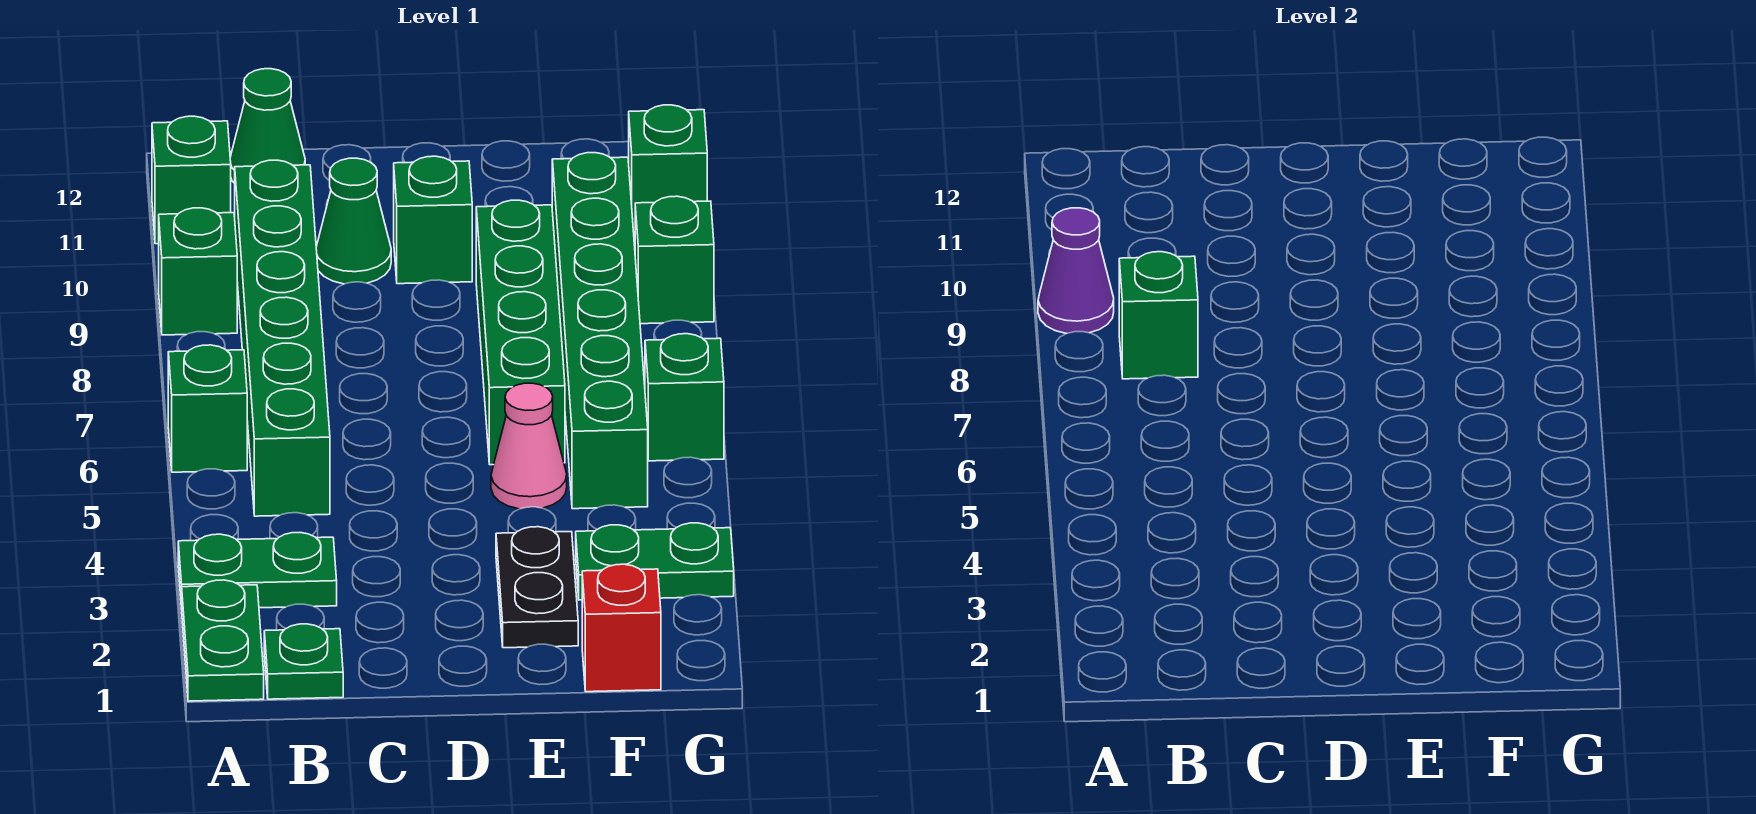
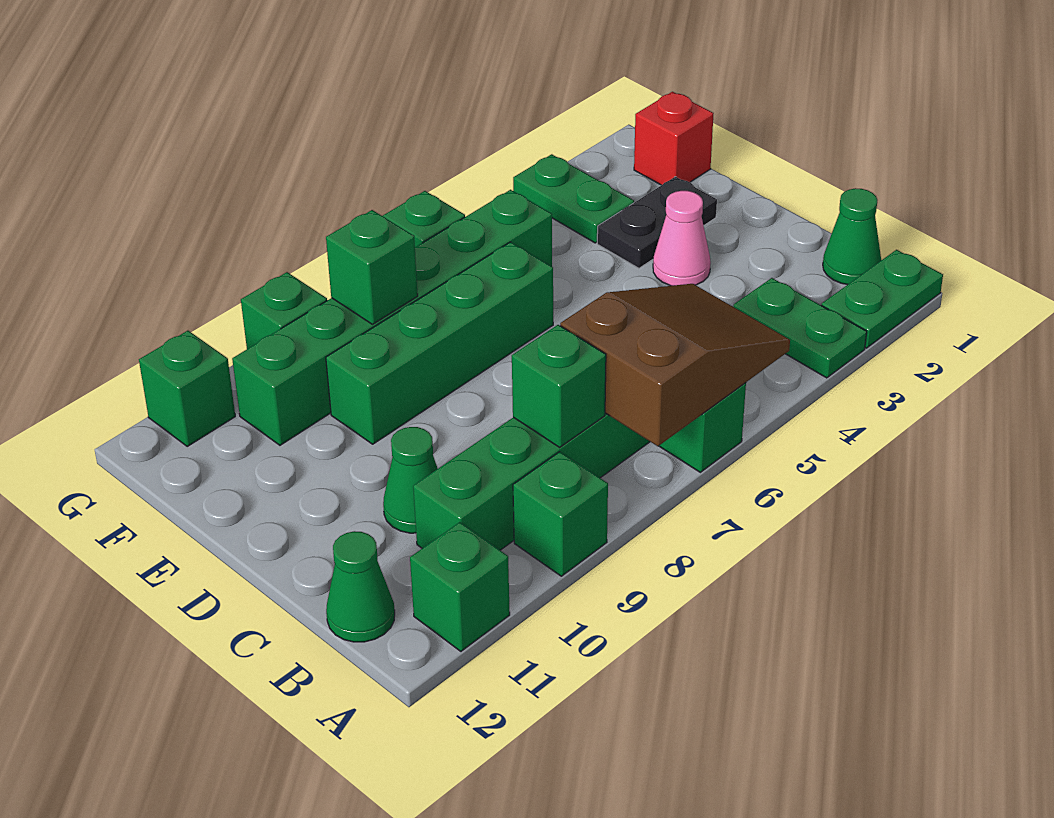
none -> brown slope A5:B7 level 2 top 7
purple cone A9 level 2 -> none
green plate B1 level 1 -> green cone B1 level 1
green brick D10 level 1 -> green brick F8 level 2
pink cone E5 level 1 -> pink cone D3 level 1

